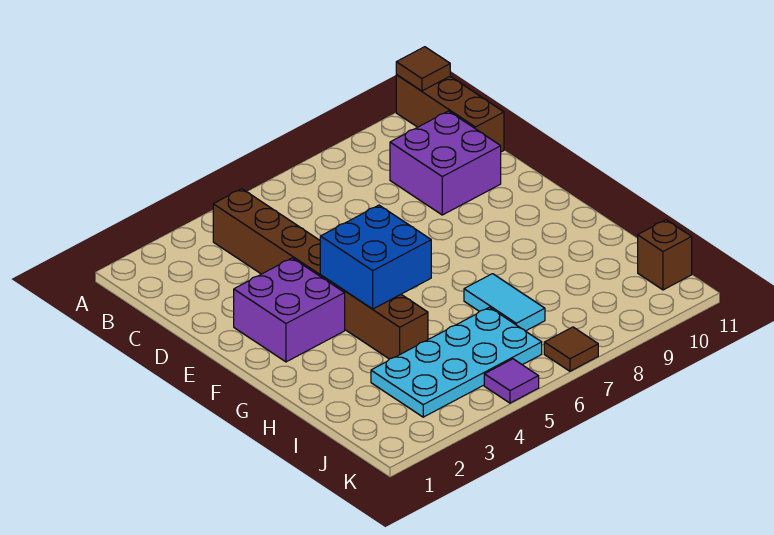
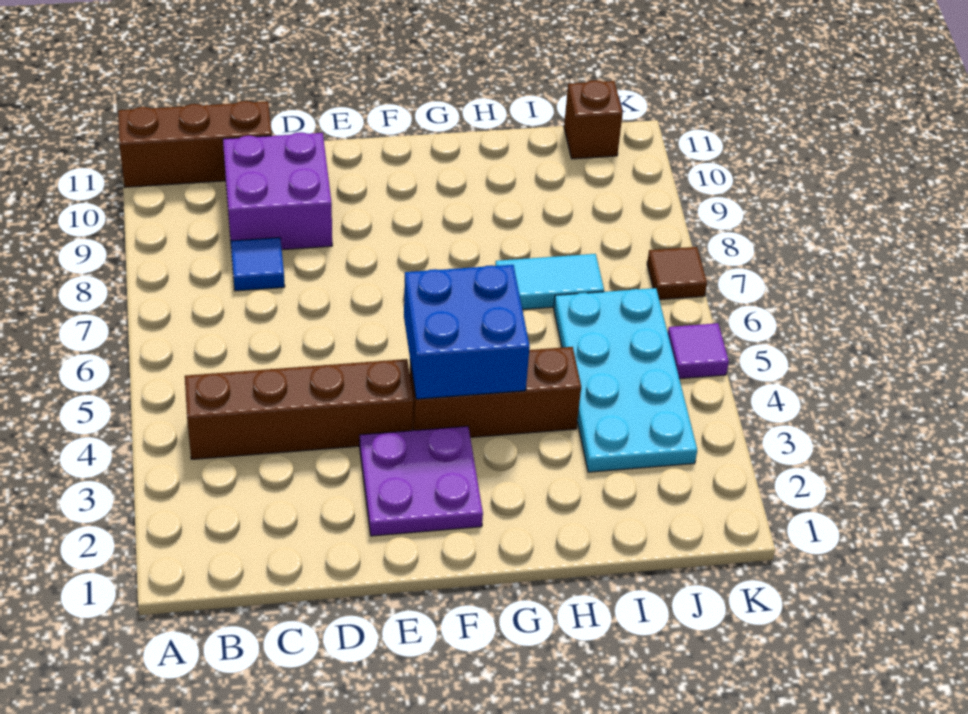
brown tile A11 level 2 -> none
none -> blue tile C8 level 1
purple brick E2:F3 level 1 -> purple plate E2:F3 level 1

